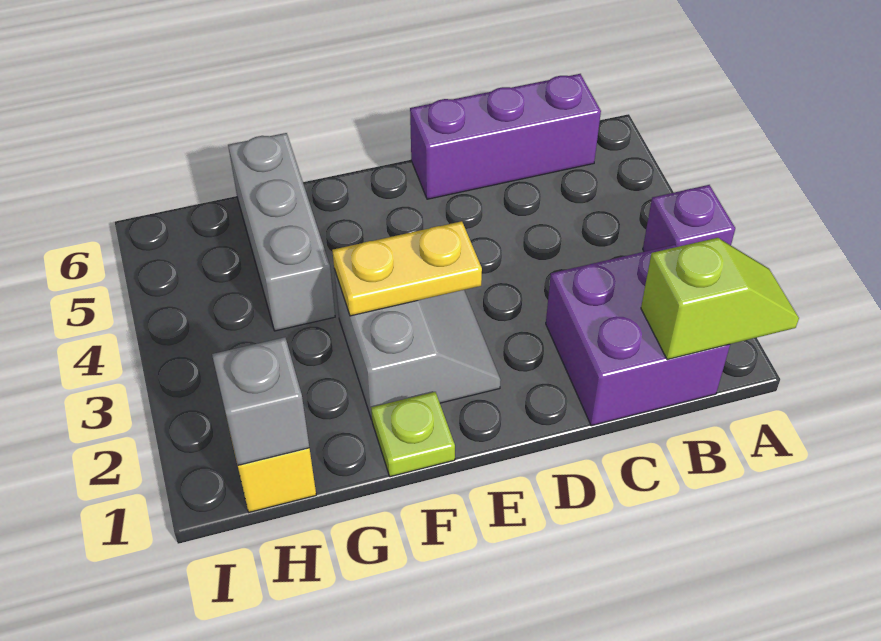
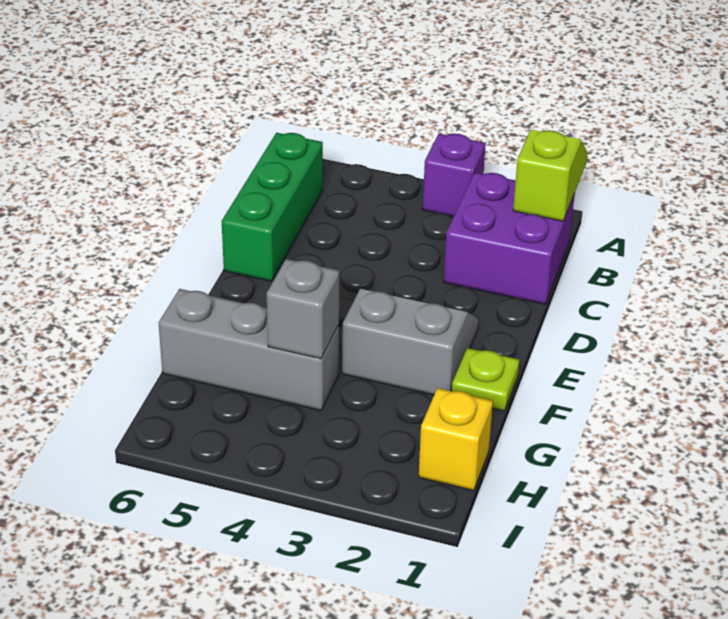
purple brick B6:D6 level 1 -> green brick B6:D6 level 1
yellow plate E3:F3 level 2 -> none
grey brick H1 level 2 -> grey brick G4 level 2

